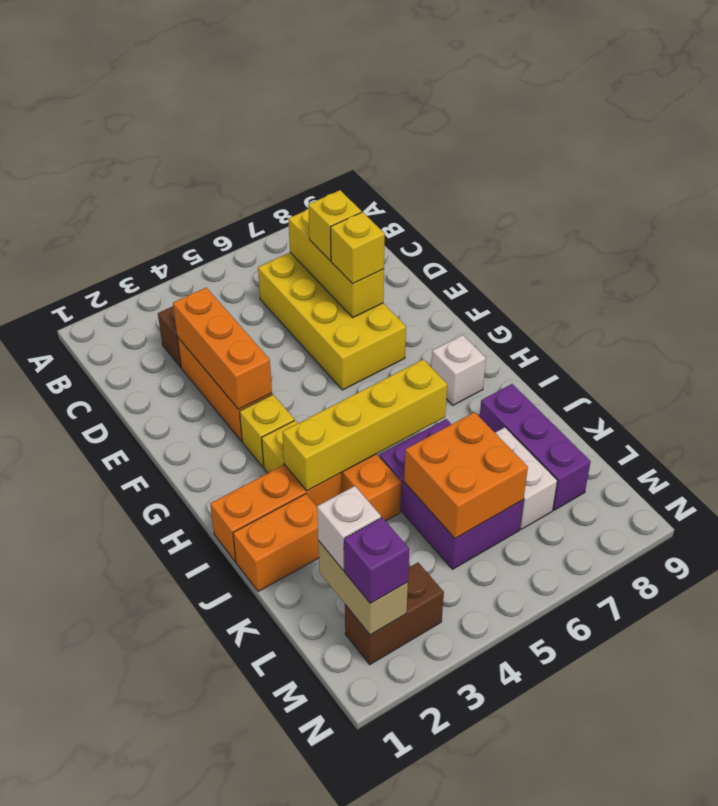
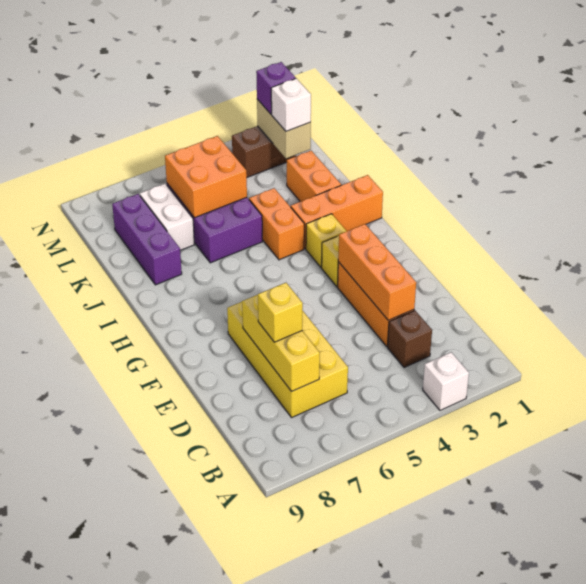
yellow brick E7 level 3 -> none
white brick H8 level 1 -> white brick A3 level 1
yellow brick I3:I6 level 2 -> none
orange brick J1:J2 level 1 -> orange brick J2:K2 level 1

